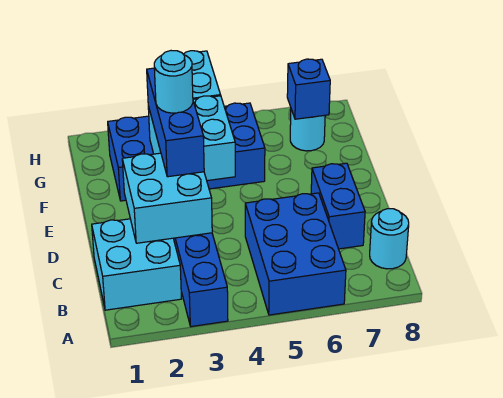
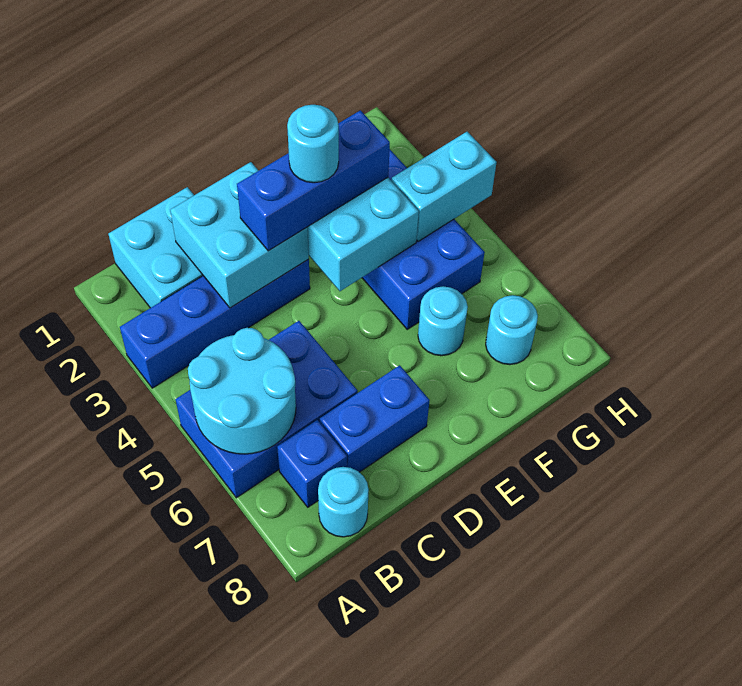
none -> cyan round brick A5:B6 level 2
none -> cyan round brick F6 level 1
blue brick G7 level 2 -> blue brick B7 level 1

